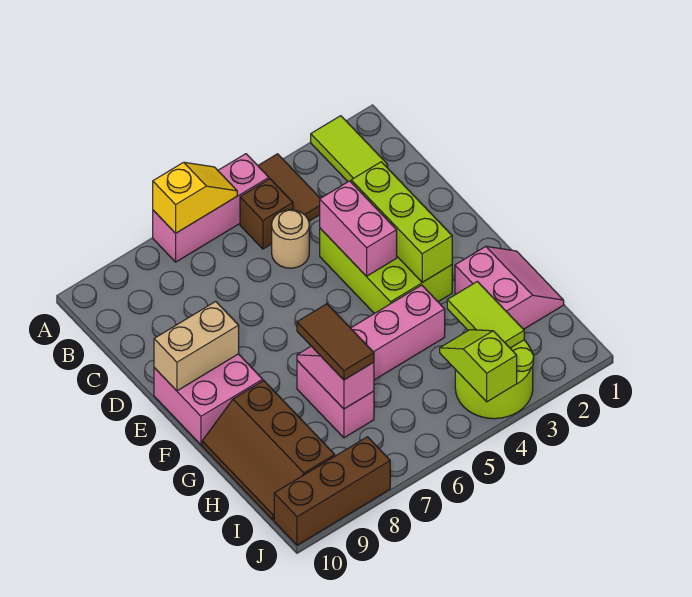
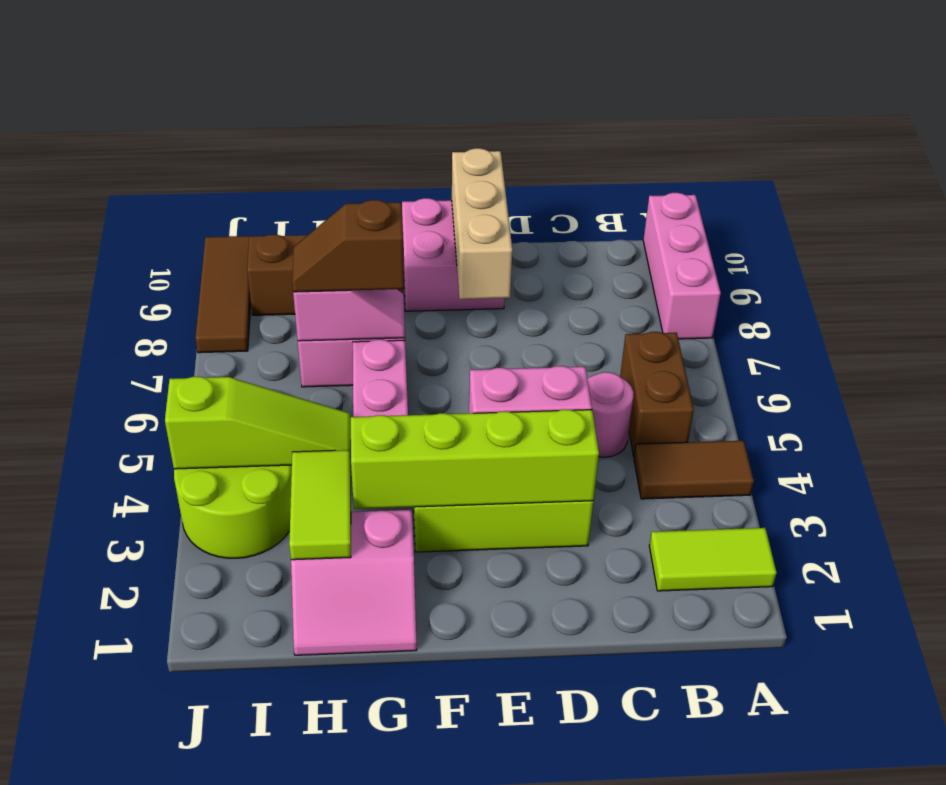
pink brick A5:A7 level 1 -> pink brick A8:A10 level 1
yellow slope A6:A7 level 2 top 7 -> none
brown brick B5 level 1 -> brown brick B5:B6 level 1
tan round brick C5 level 1 -> pink round brick C5 level 1
lime brick D3:F3 level 2 -> lime brick D3:G3 level 2
tan brick E9:E10 level 2 -> tan brick E8:E10 level 2
brown tile G7:H7 level 3 -> brown slope G7:H7 level 3 top G
lime tile H3:I3 level 2 -> lime tile H2:H3 level 2
lime slope I4:J4 level 2 top J -> lime slope H4:J4 level 2 top J
brown brick J8:J10 level 1 -> brown tile J8:J10 level 1

